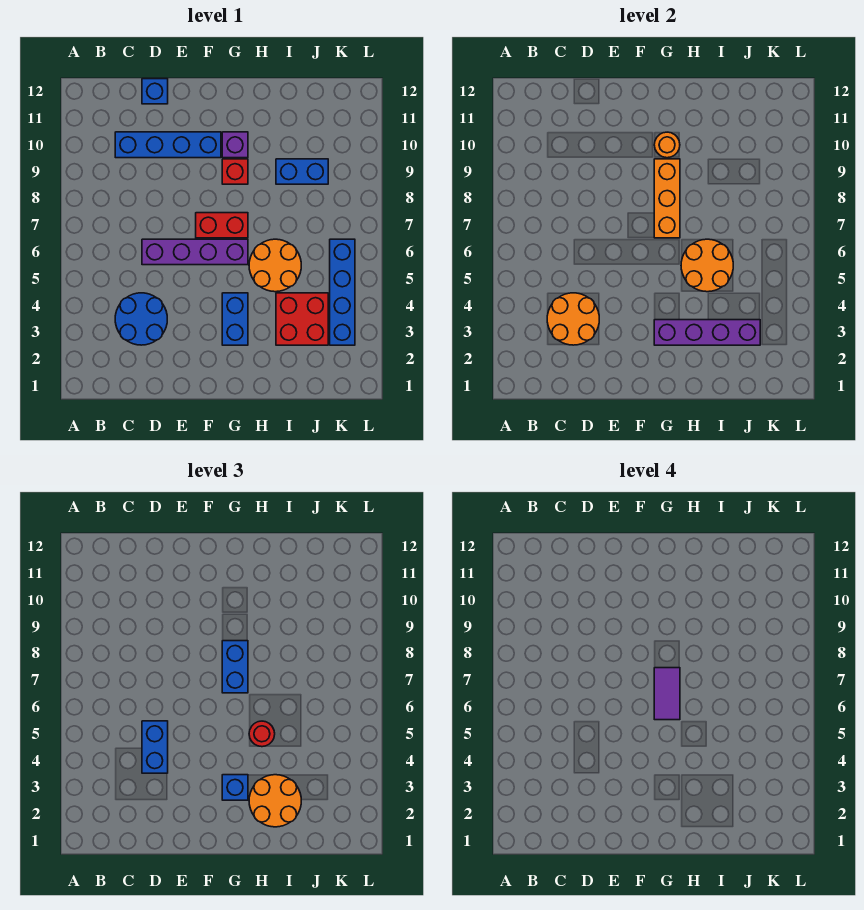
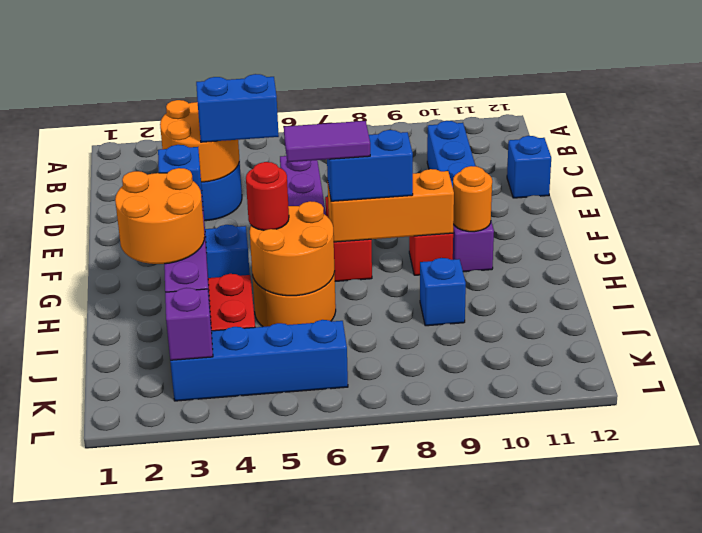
blue brick I9:J9 level 1 -> blue brick I9 level 1
none -> purple brick K3 level 2

